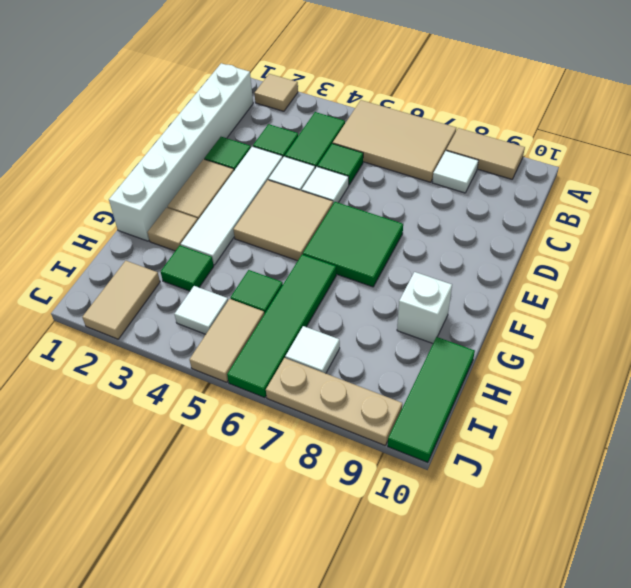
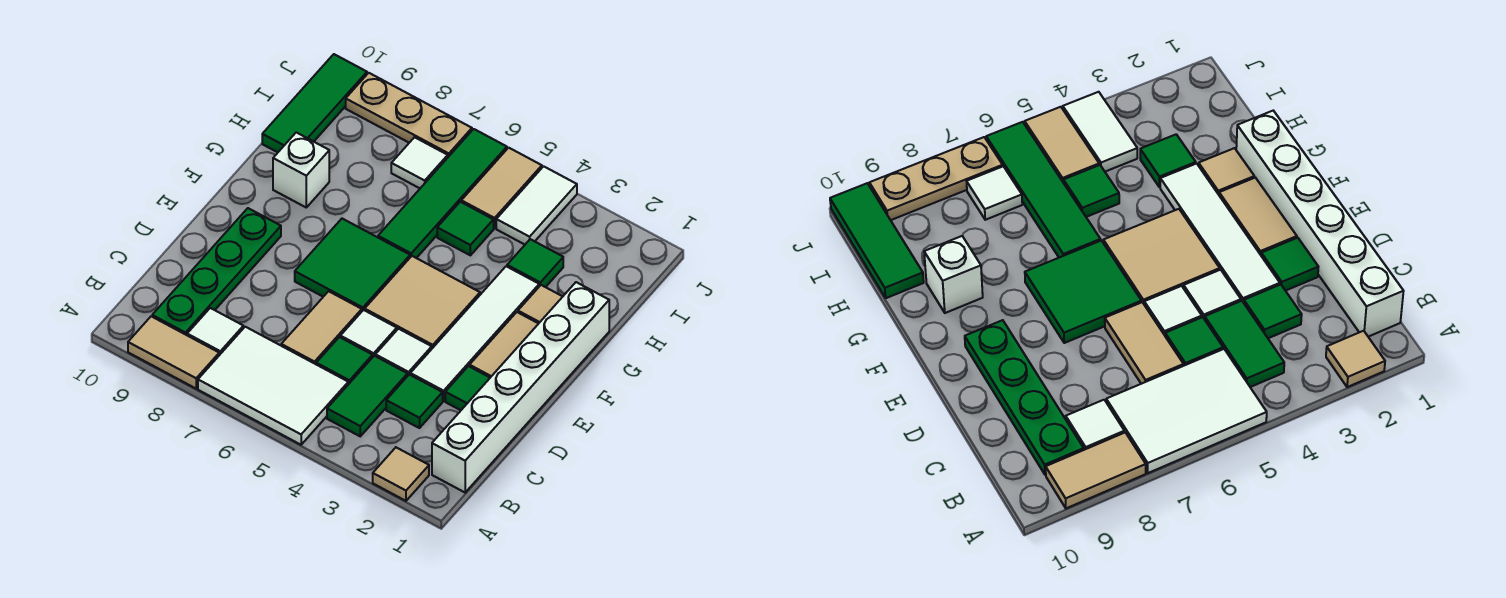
tan tile A5:B7 level 1 -> white tile A5:B7 level 1
none -> green plate B9:E9 level 1
tan tile I2:J2 level 1 -> tan tile C6:D6 level 1
white tile I4 level 1 -> white tile I4:J4 level 1

